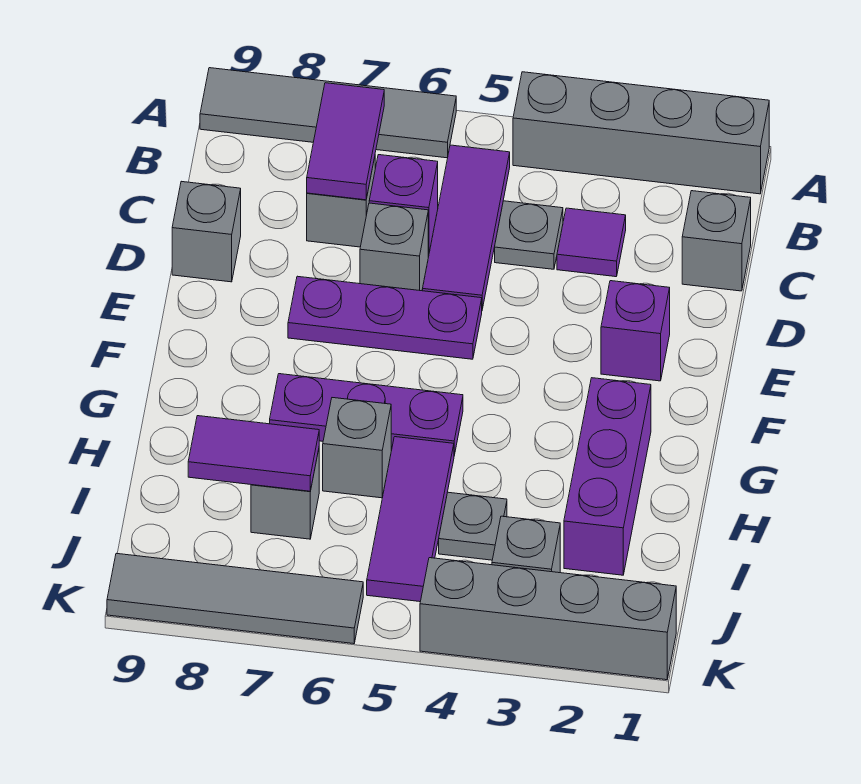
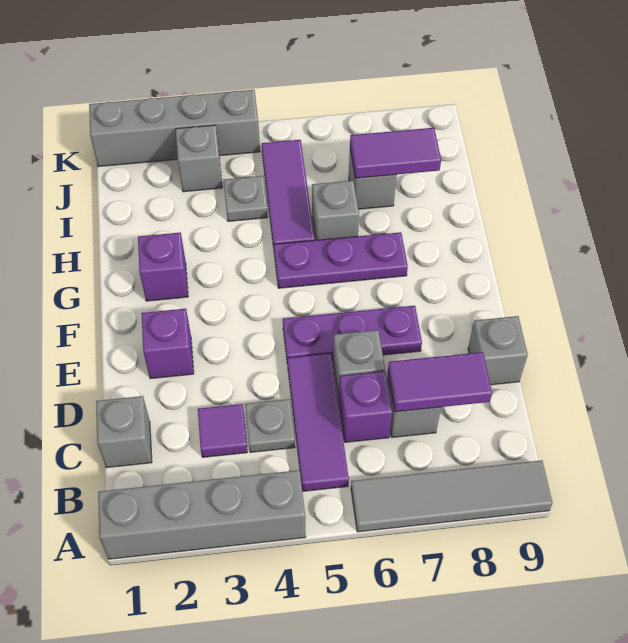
purple tile B7:C7 level 2 -> purple tile C7:C8 level 2
purple brick G2:I2 level 1 -> purple brick G2 level 1
grey tile K6:K9 level 1 -> none

